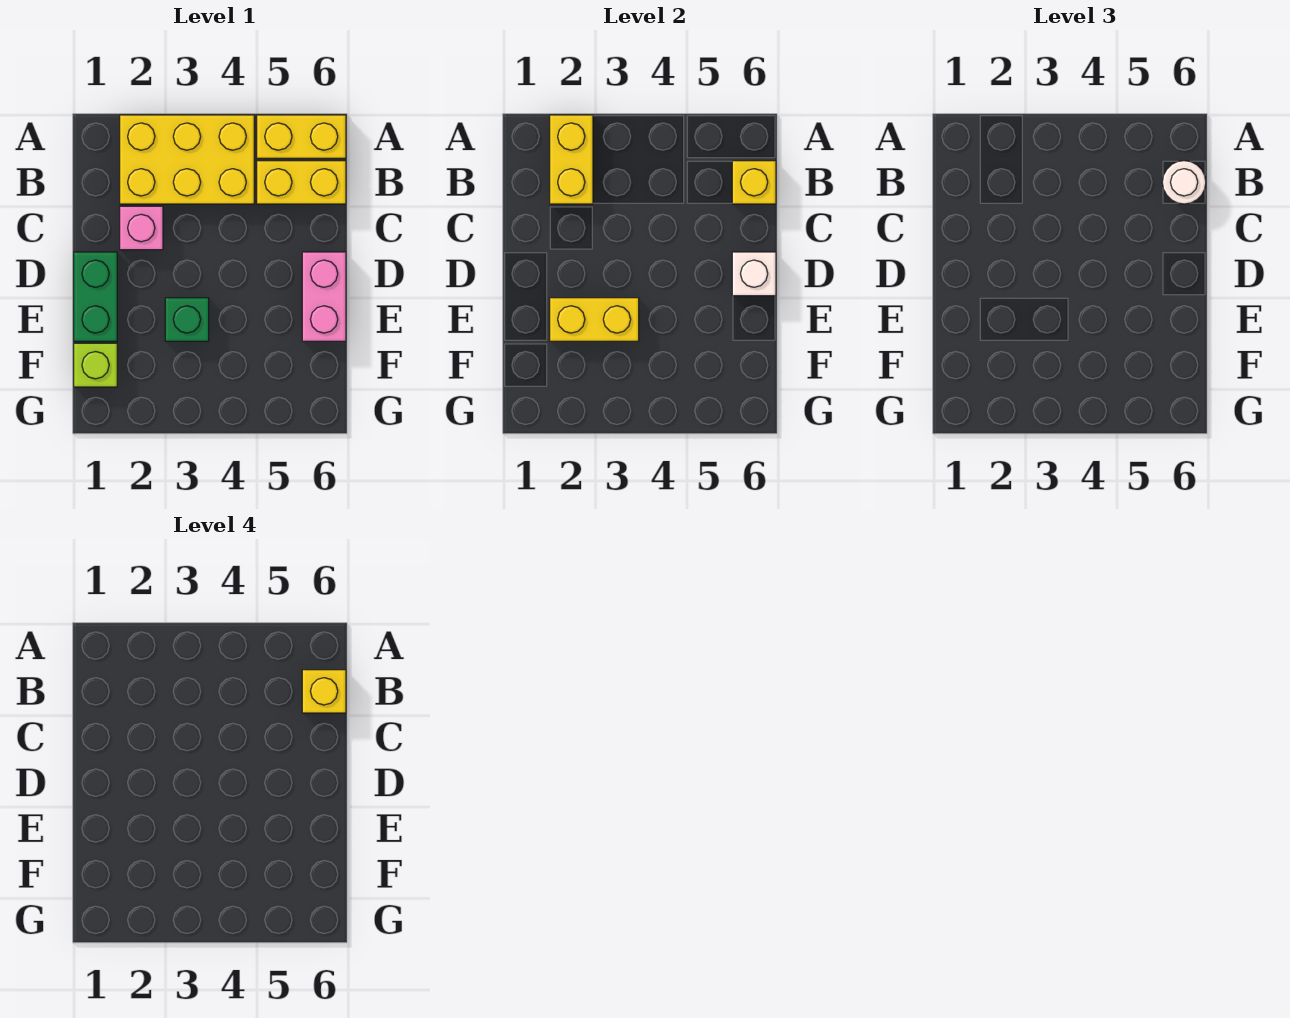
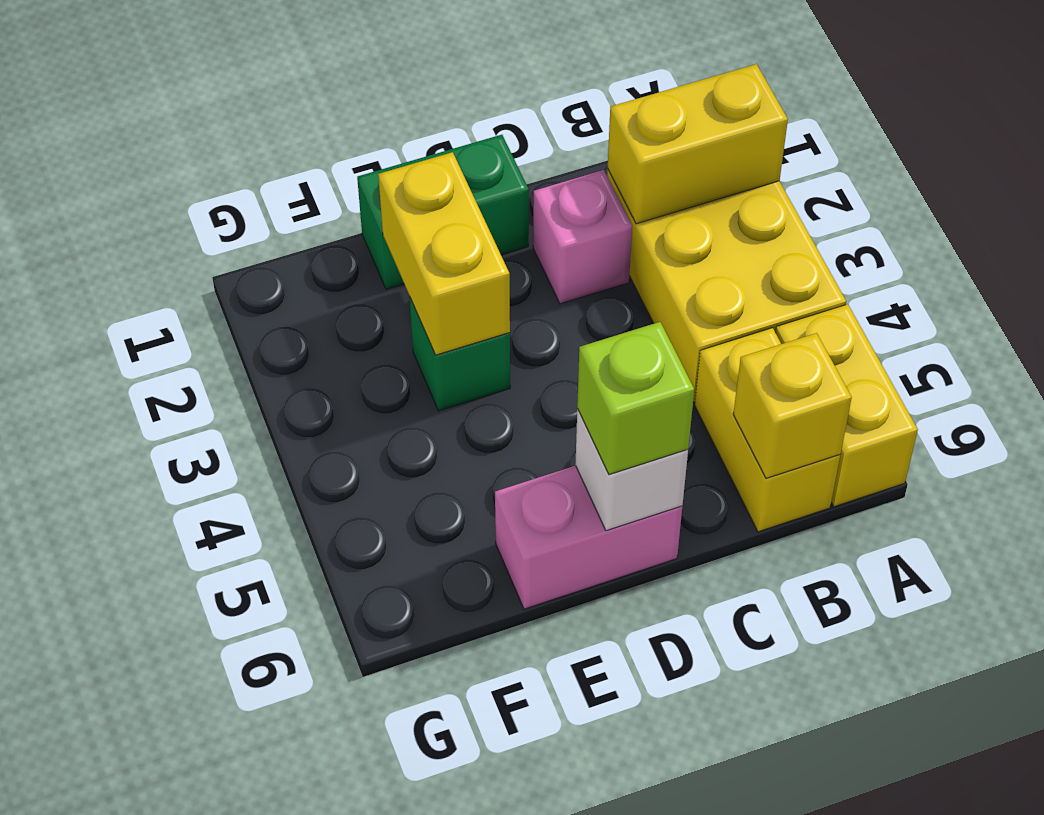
white round brick B6 level 3 -> none
yellow brick B6 level 4 -> none
lime brick F1 level 1 -> lime brick D6 level 3

